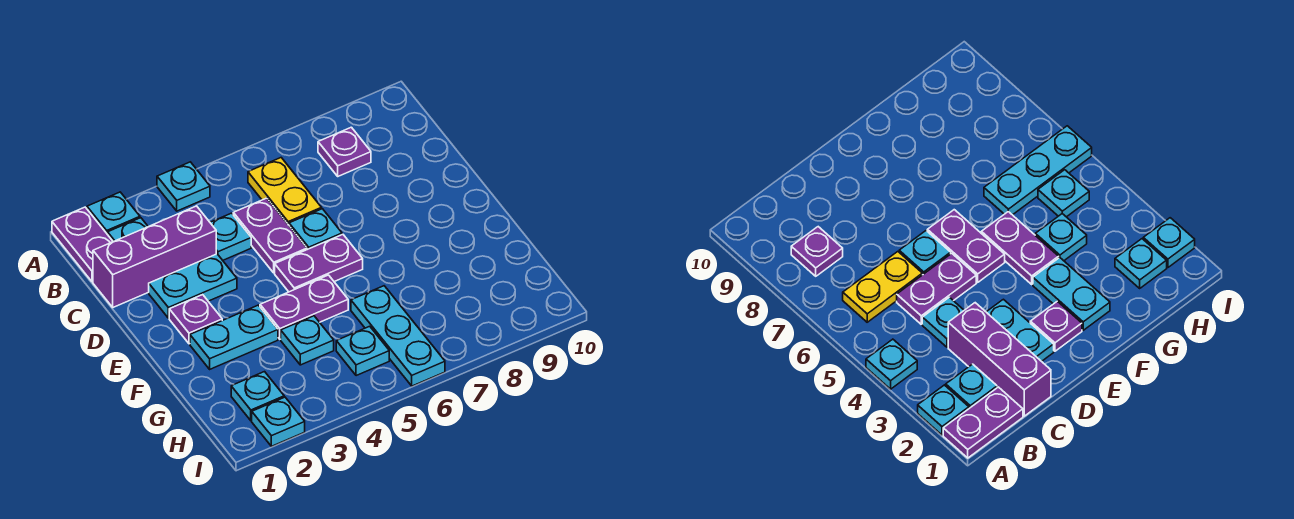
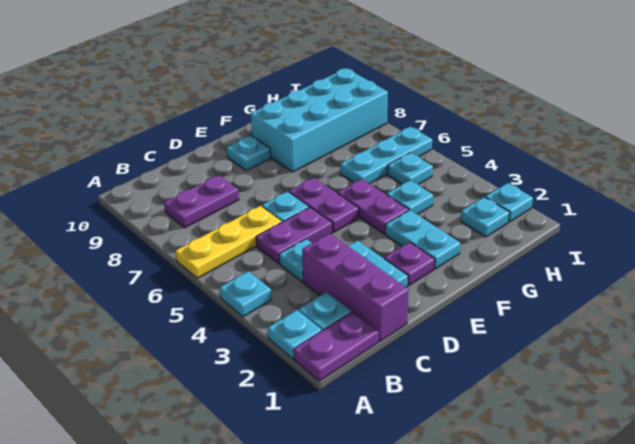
yellow plate B6:C6 level 1 -> yellow plate A6:C6 level 1
purple plate B8 level 1 -> purple plate B8:C8 level 1
none -> cyan plate E9 level 1
none -> cyan brick F8:I9 level 1

